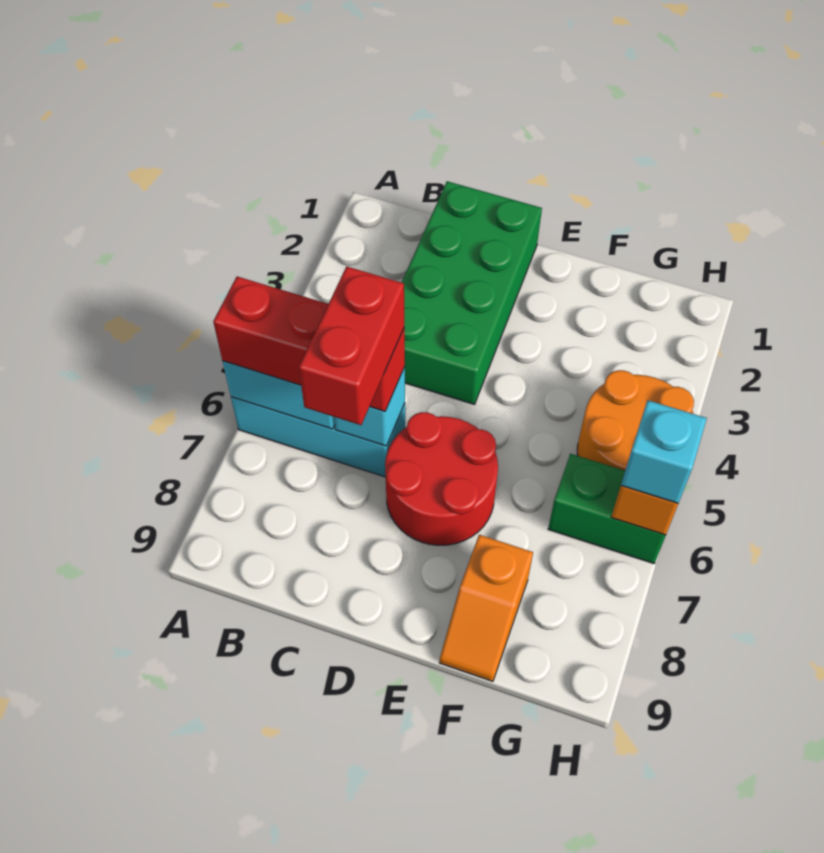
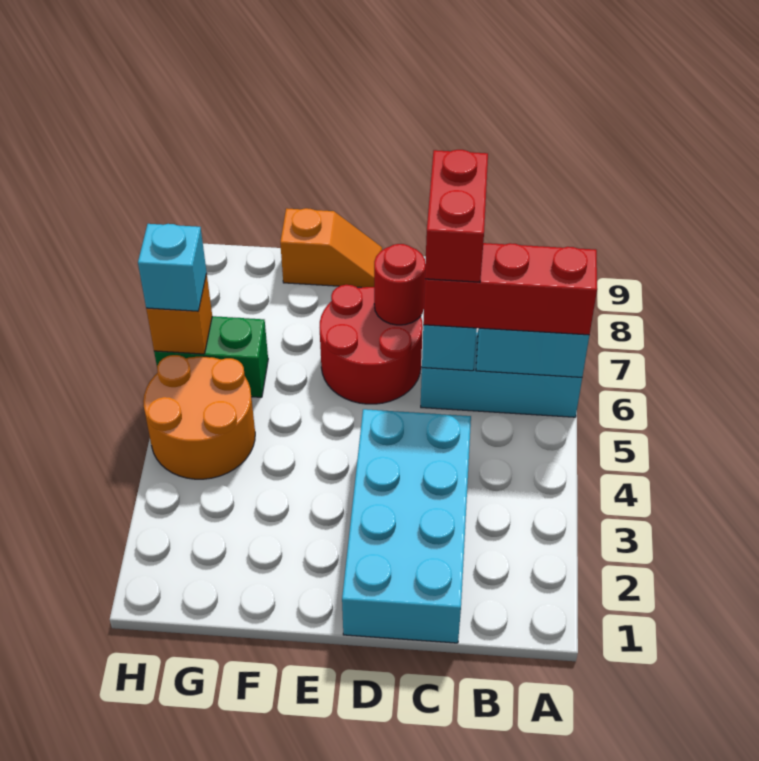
green brick C1:D4 level 1 -> cyan brick C1:D4 level 1
none -> red round brick D7 level 2
orange slope F8:F9 level 1 top 8 -> orange slope E9:F9 level 1 top F

